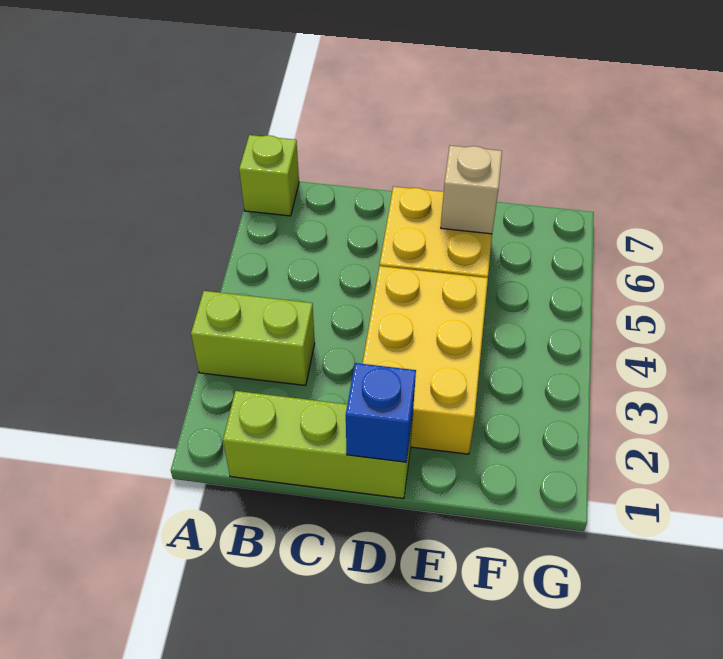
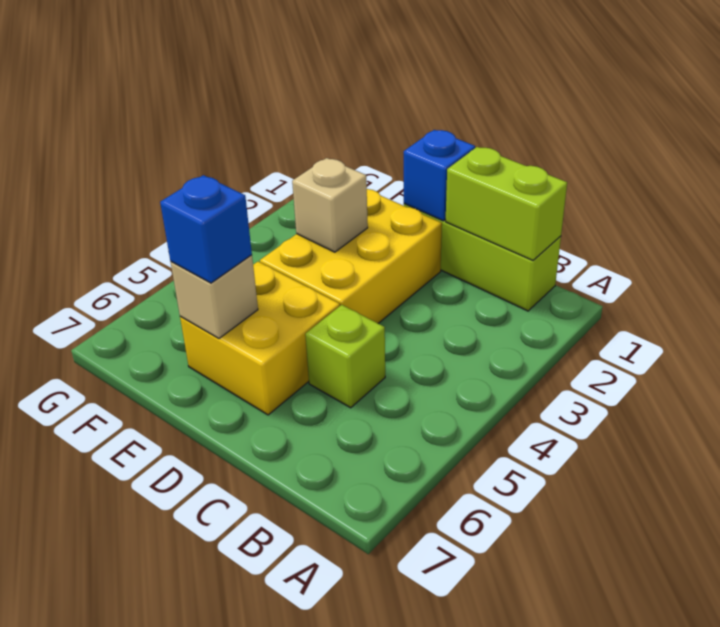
lime brick A3:B3 level 1 -> lime brick B1:C1 level 2
lime brick A7 level 1 -> lime brick C5 level 1
none -> tan brick E3 level 2
none -> blue brick E6 level 3

